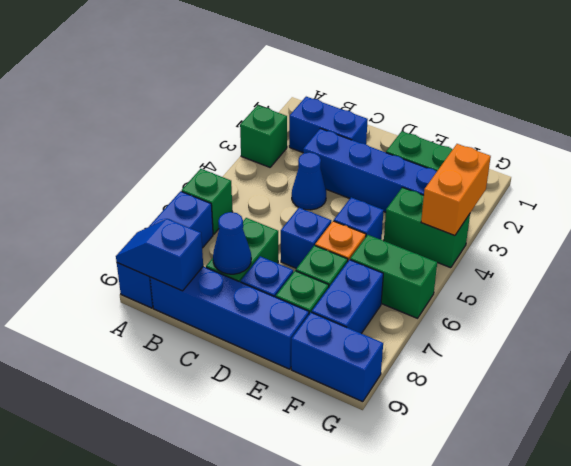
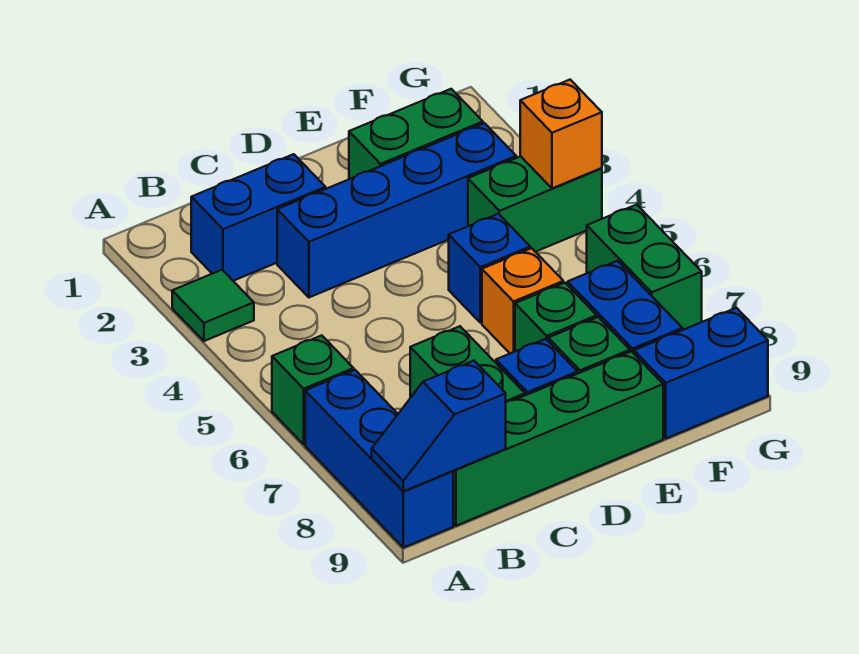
green brick A3 level 1 -> green tile A3 level 1
blue brick B9:E9 level 1 -> green brick B9:E9 level 1
blue cone C4 level 1 -> none
blue cone C8 level 2 -> none
blue brick D6 level 1 -> none
green brick F6:G6 level 1 -> green brick G6:G7 level 1
orange brick G3:G4 level 2 -> orange brick G4 level 2

